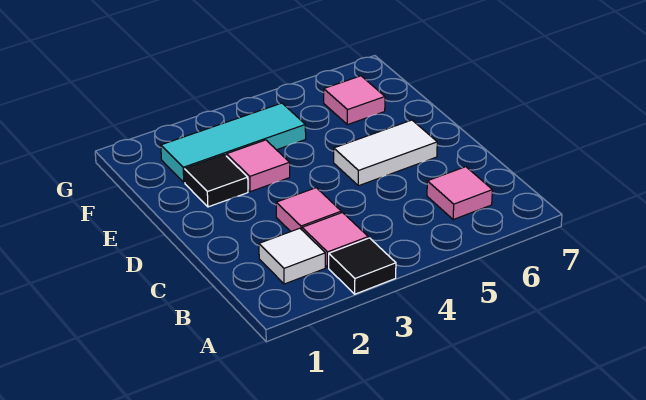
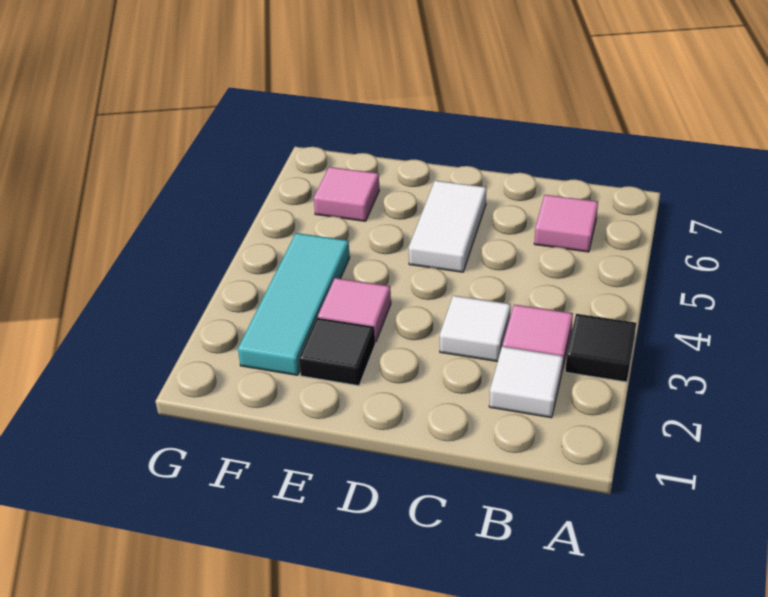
pink tile C3 level 1 -> white tile C3 level 1

